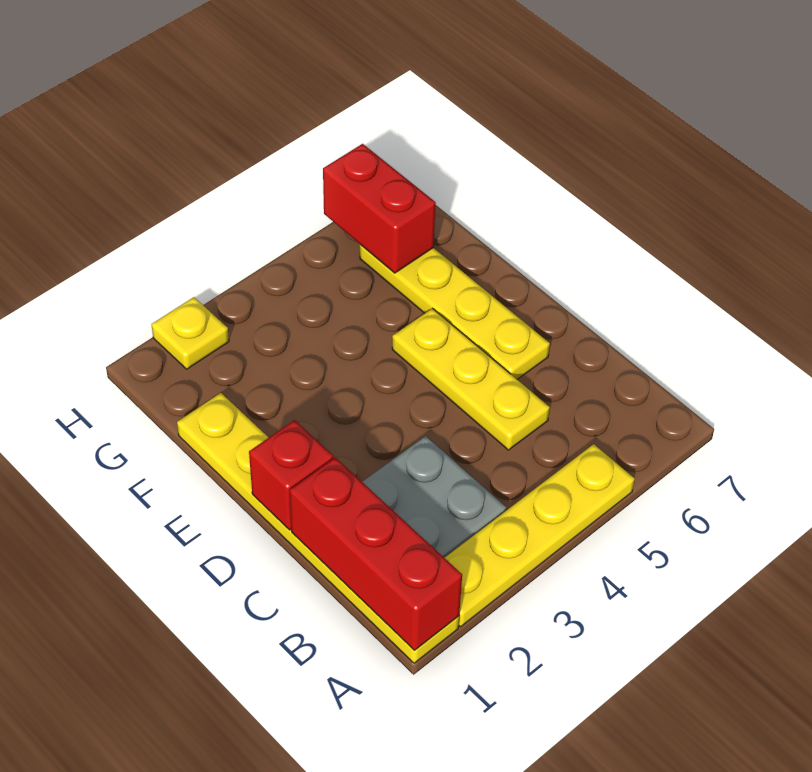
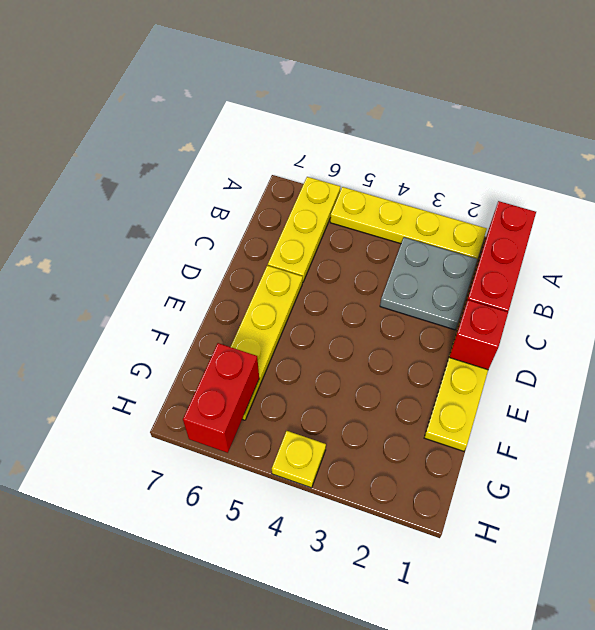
yellow plate C5:E5 level 1 -> yellow plate A6:C6 level 1
yellow plate H2 level 1 -> yellow plate H4 level 1

